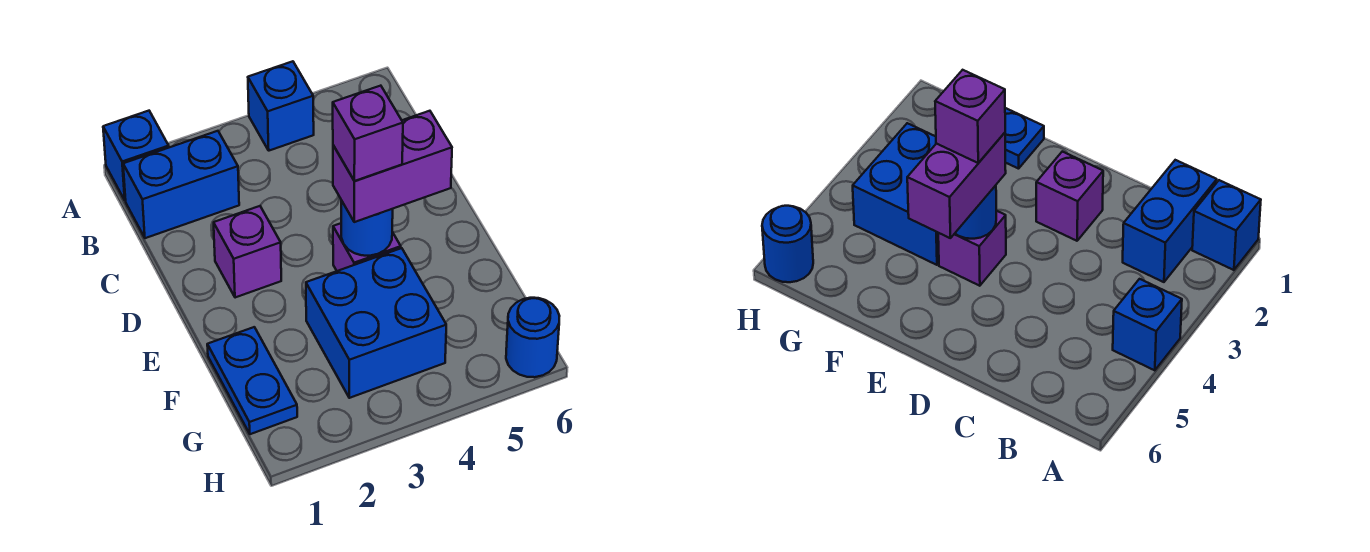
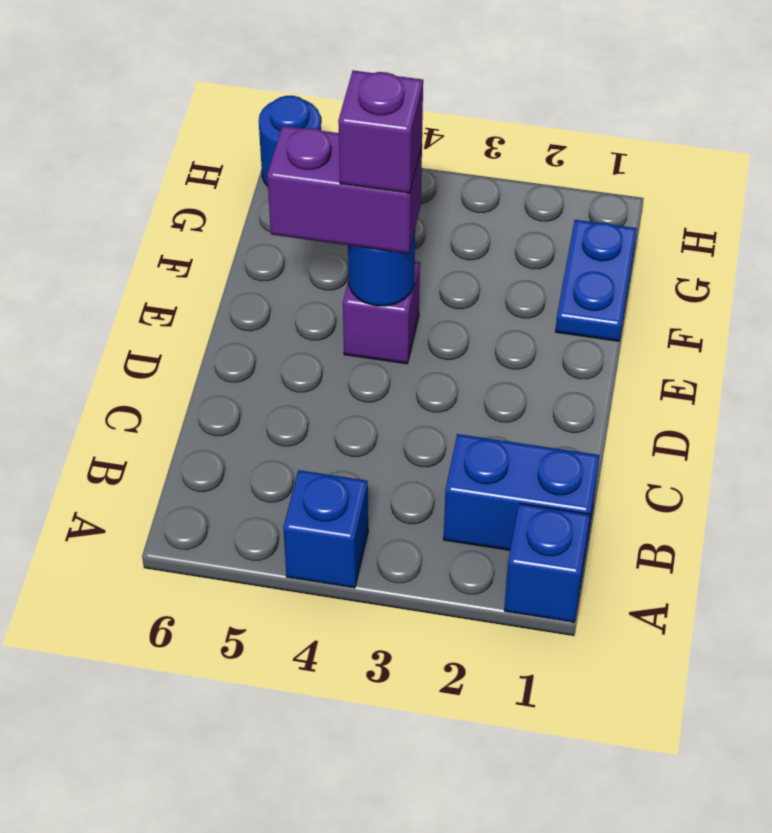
purple brick D2 level 1 -> none
blue brick F3:G4 level 1 -> none

